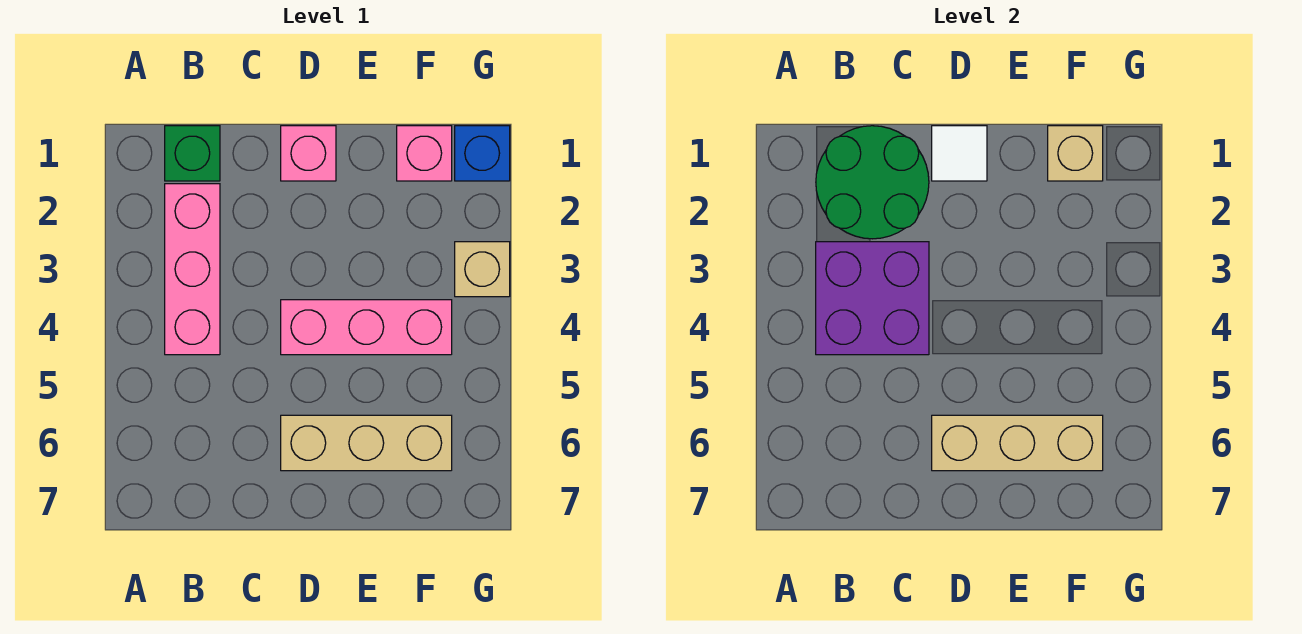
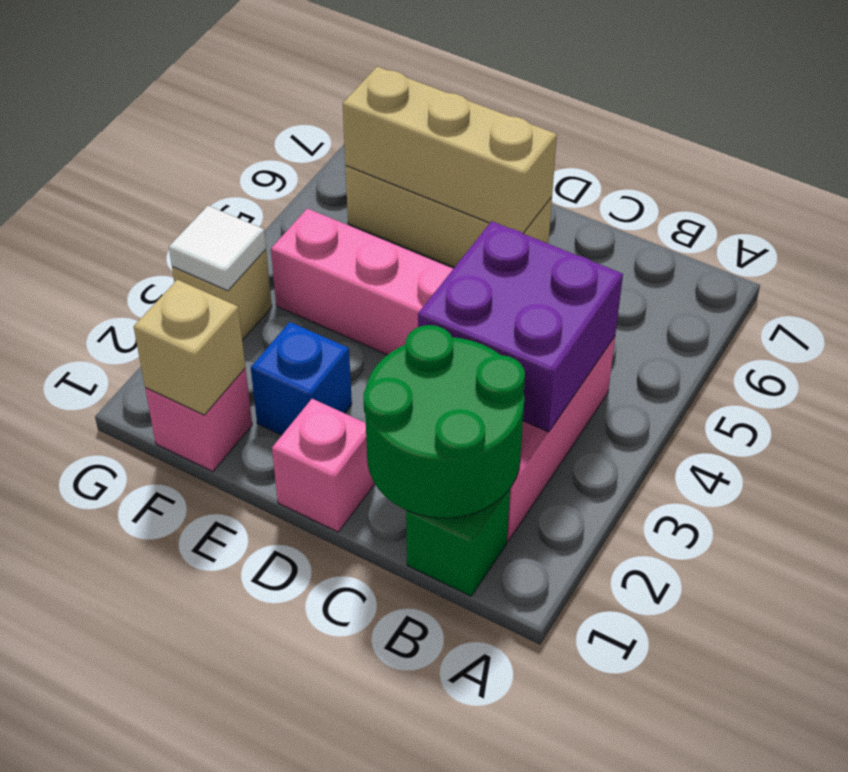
white tile D1 level 2 -> white tile G3 level 2
blue brick G1 level 1 -> blue brick E2 level 1

